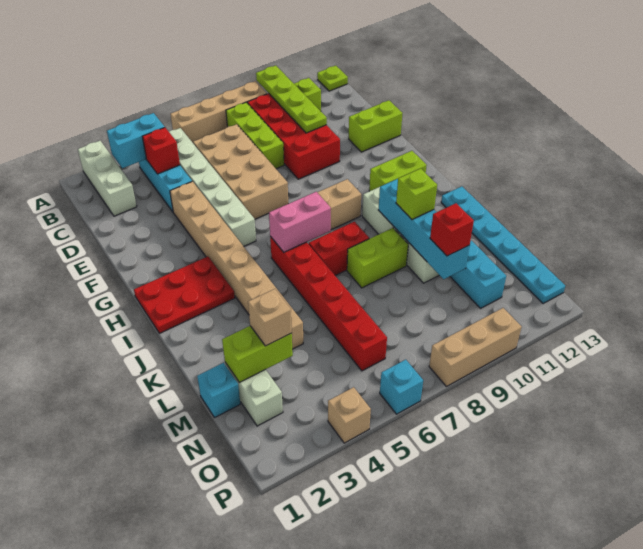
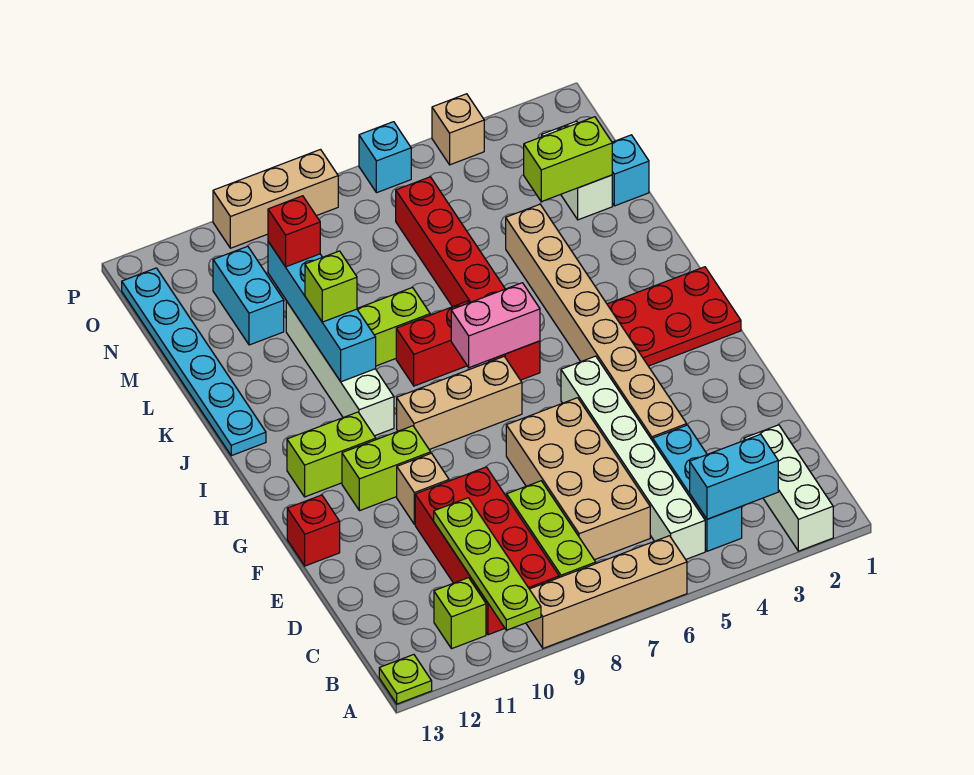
red brick C4 level 2 -> red brick F13 level 1
lime brick E12:E13 level 1 -> lime brick G10:G11 level 1
tan brick M3 level 3 -> tan brick F10 level 1

